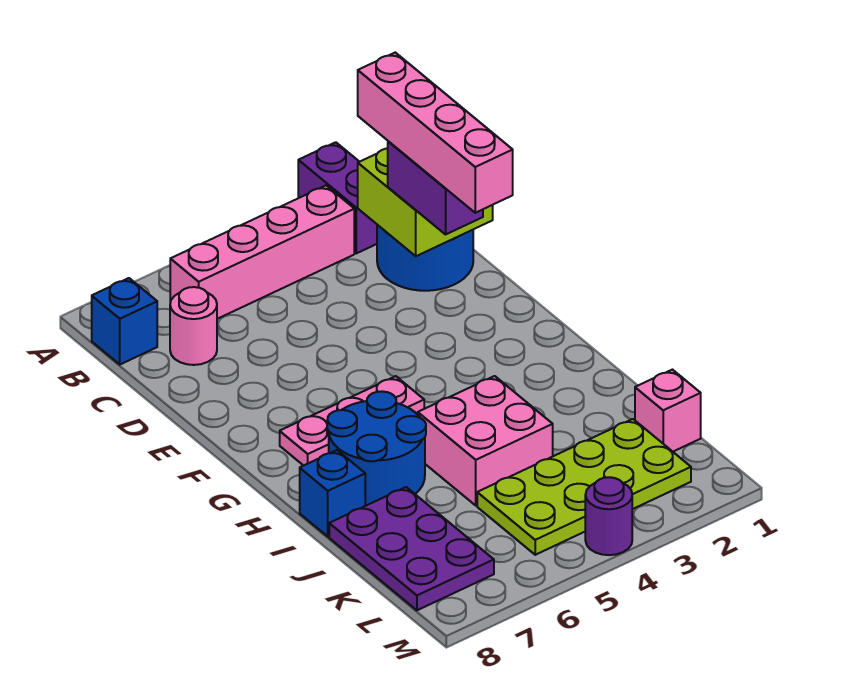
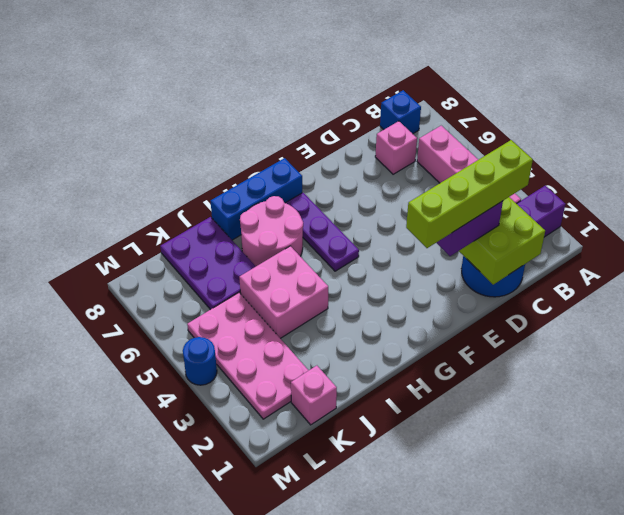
pink brick C2:F2 level 4 -> lime brick C2:F2 level 4
pink round brick C7 level 1 -> pink brick C7 level 1
pink plate G5:G7 level 1 -> purple plate G5:G7 level 1
blue round brick H6:I7 level 1 -> pink round brick H6:I7 level 1
blue brick I8 level 1 -> blue brick G8:I8 level 1
purple plate J7:L8 level 1 -> purple plate J6:K8 level 1
lime plate K2:L5 level 1 -> pink plate K2:L5 level 1
purple round brick M4 level 1 -> blue round brick M4 level 1

